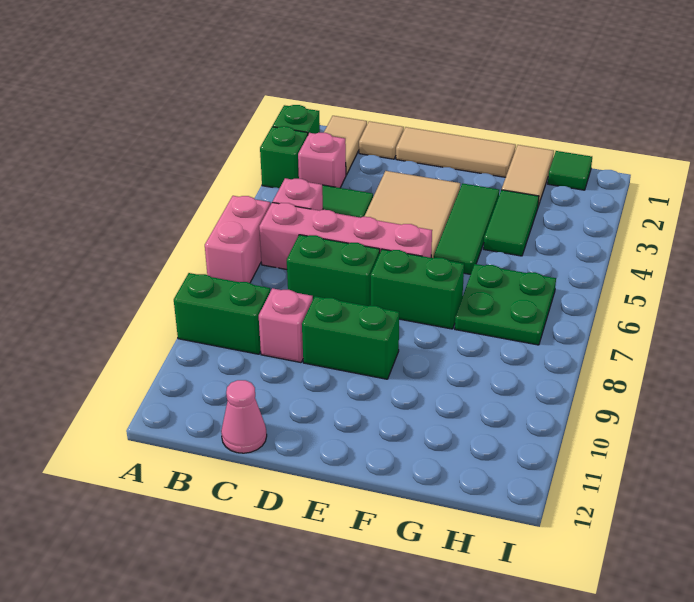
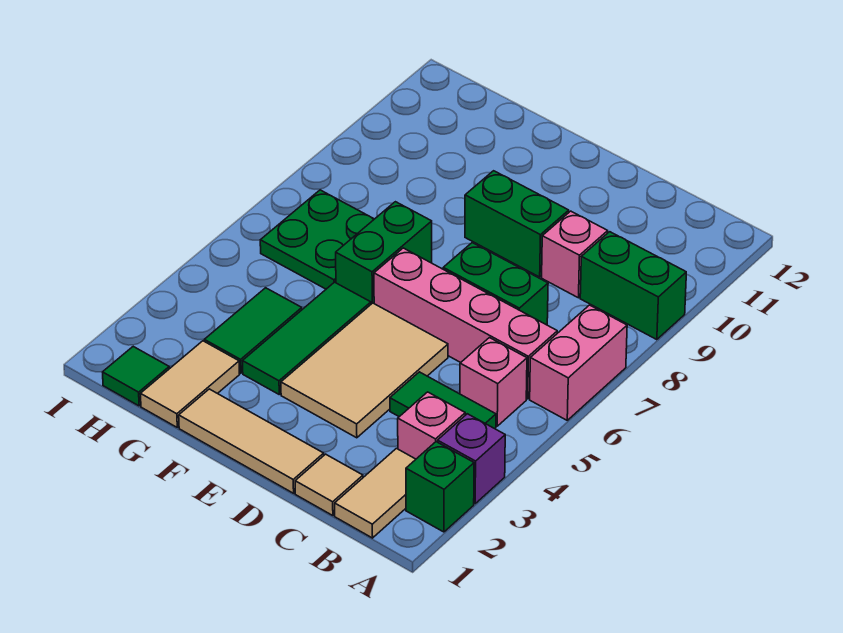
green brick A3 level 1 -> purple brick A3 level 1
pink cone C12 level 1 -> none
green brick E7:F7 level 1 -> green brick F6:F7 level 1

